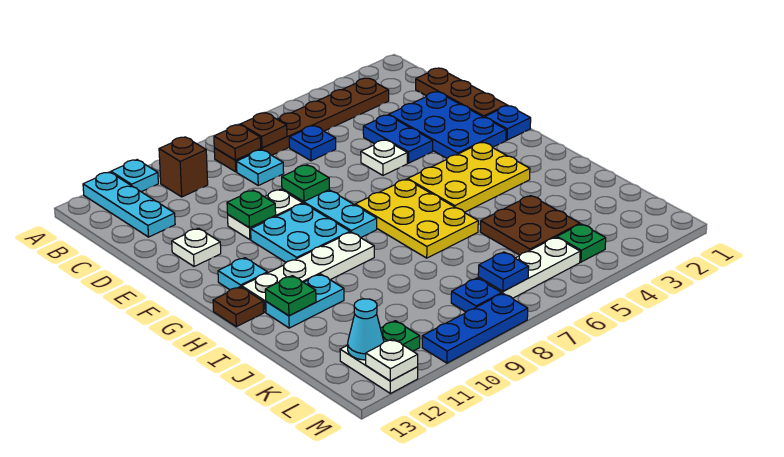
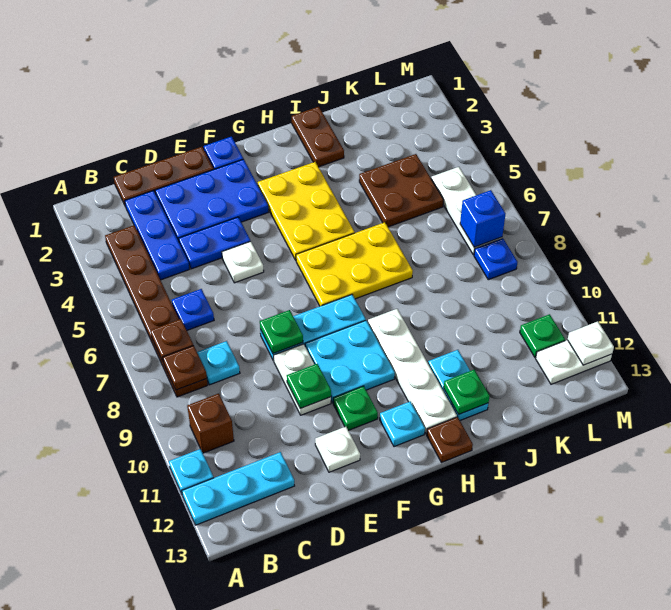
none -> brown plate I1:I2 level 1
green plate L4 level 1 -> green plate F11 level 1
blue plate L7 level 2 -> blue brick L7 level 2
cyan cone L12 level 2 -> none
blue plate M8:M10 level 1 -> blue plate C2:C4 level 1

